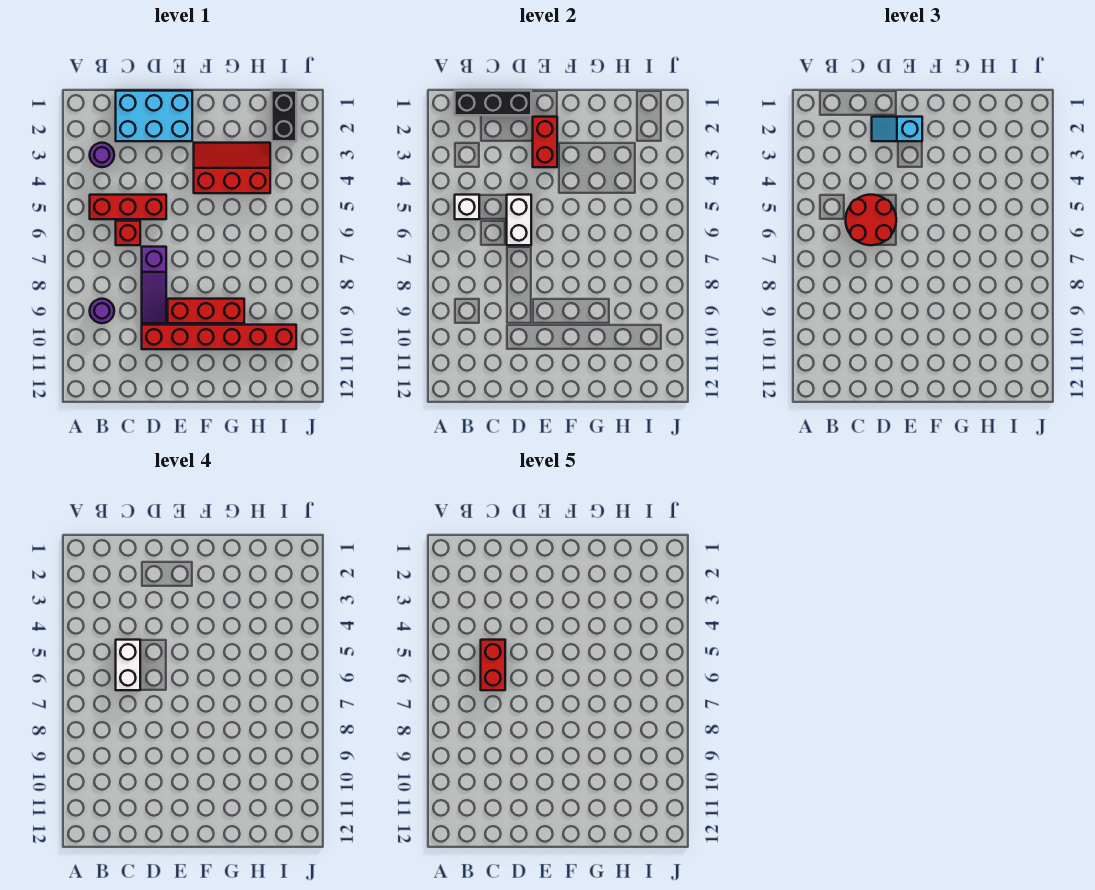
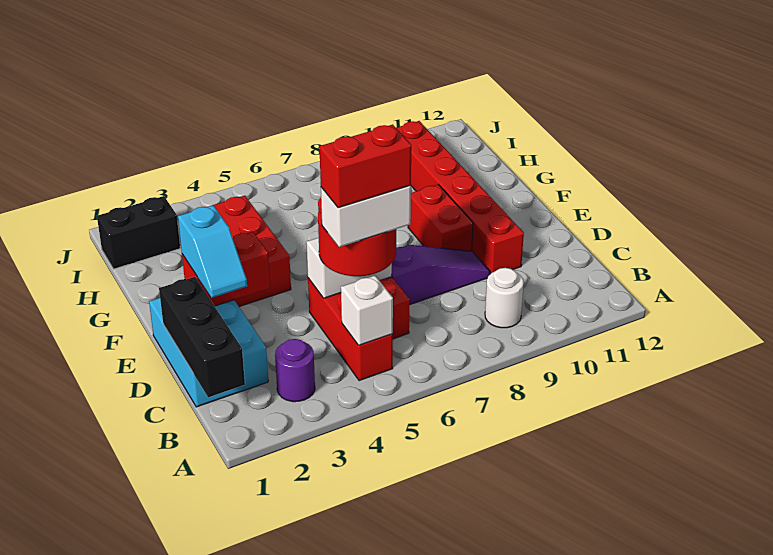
purple round brick B9 level 1 -> white round brick B9 level 1
red brick E9:G9 level 1 -> red brick E9:F9 level 1

